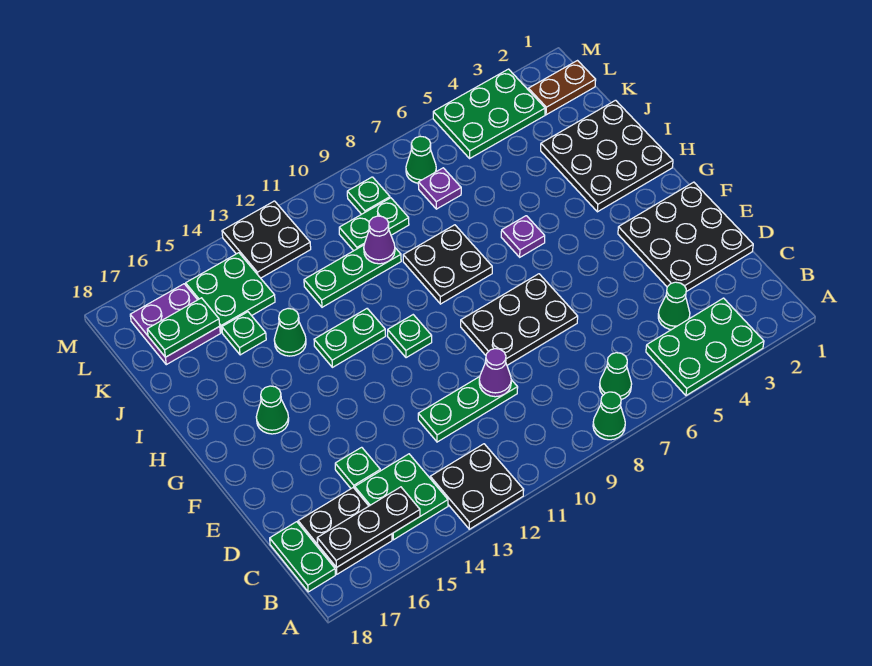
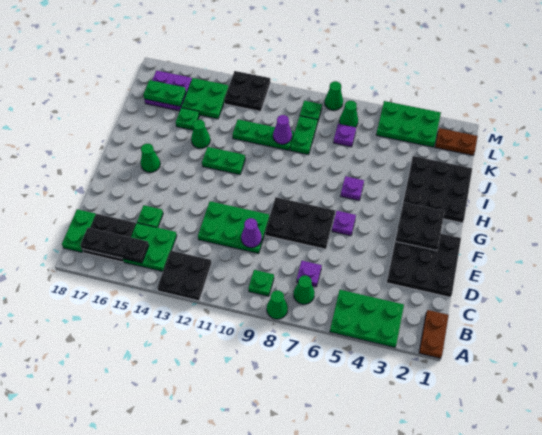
none -> brown plate A1:B1 level 1
green cone C4 level 1 -> green cone M8 level 1
none -> purple plate C7 level 1
green plate D10:D12 level 1 -> green plate D10:E12 level 1
none -> purple plate F6 level 1
green plate G11 level 1 -> green plate B9 level 1
black plate H8:I9 level 1 -> black plate F2:G3 level 2
green plate K9:K10 level 1 -> green plate J9:K9 level 1

